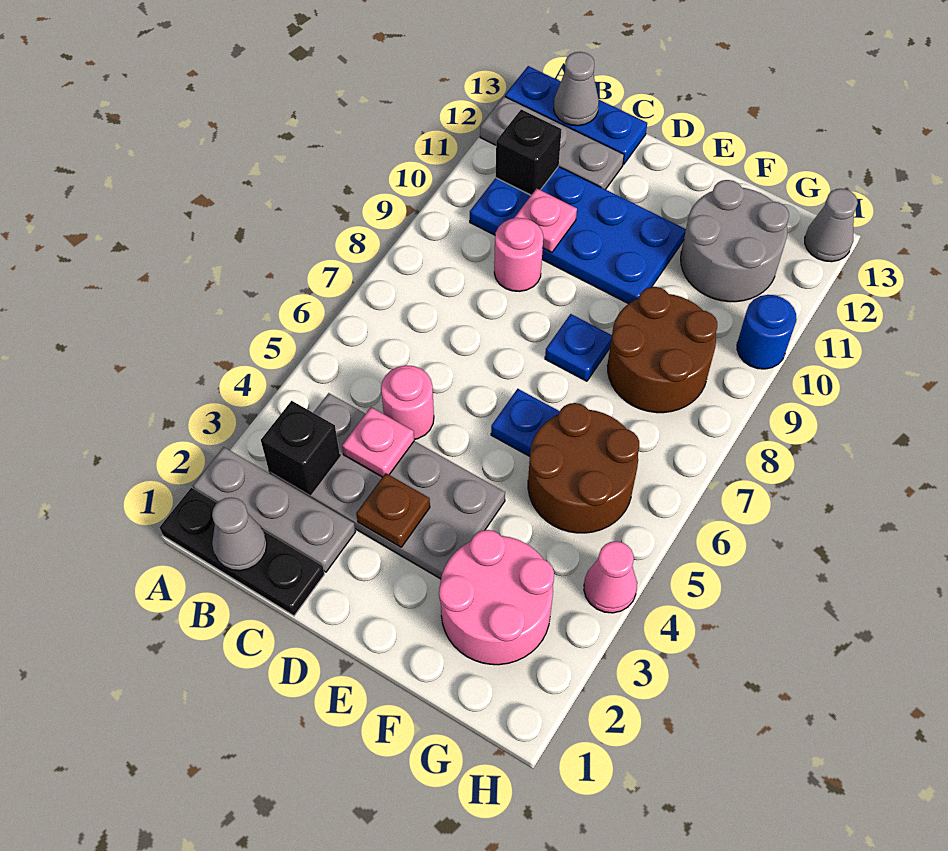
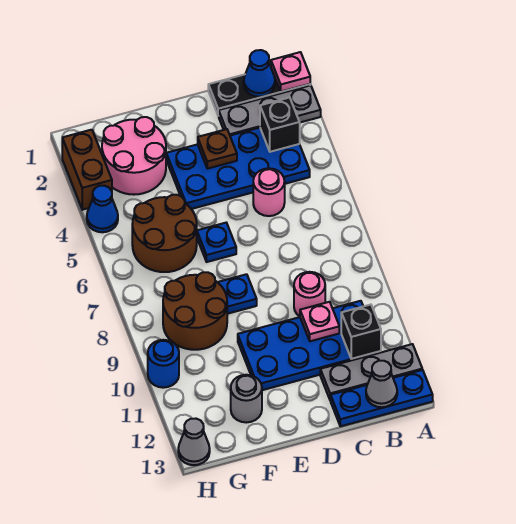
grey cone B1 level 2 -> blue cone B1 level 2
grey plate B3:E4 level 1 -> blue plate B3:E4 level 1
pink plate C4 level 2 -> pink plate A1 level 2
grey round brick F11:G12 level 1 -> grey round brick F12 level 1
none -> brown brick H2:H3 level 1
pink cone H4 level 1 -> blue cone H4 level 1

